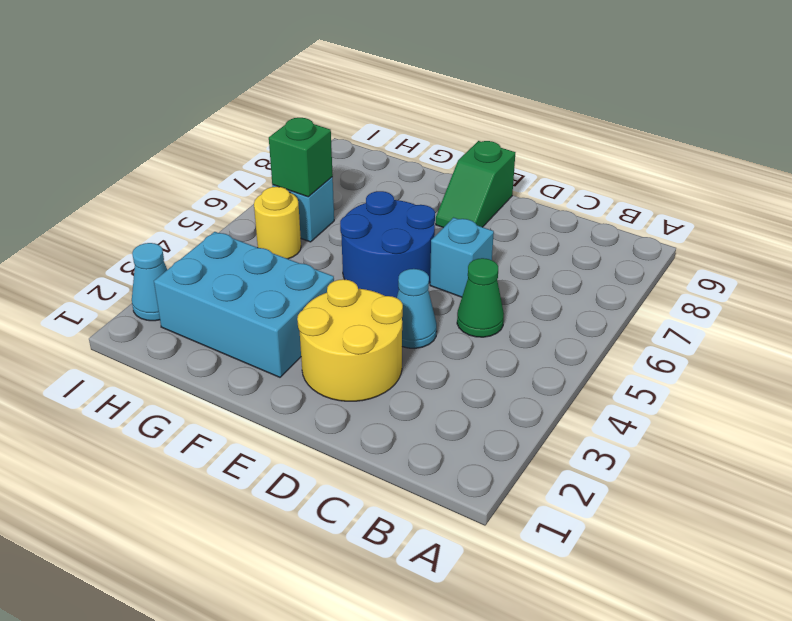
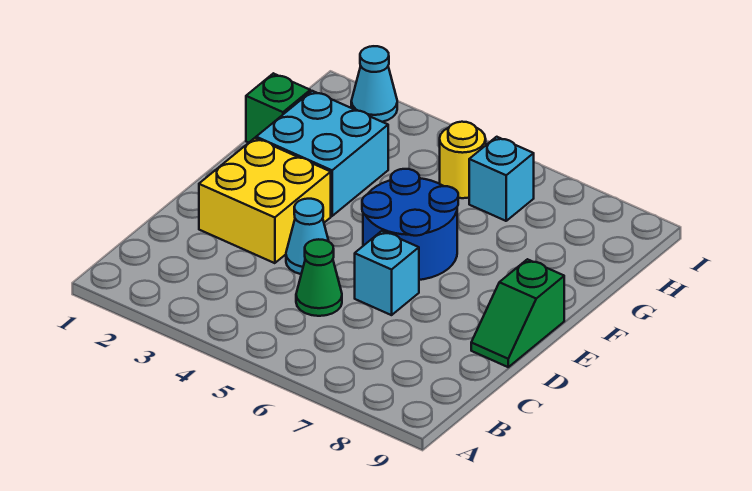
yellow round brick D2:E3 level 1 -> yellow brick D2:E3 level 1
green slope E8:E9 level 1 top 9 -> green slope D9:E9 level 1 top E
cyan brick F2:H3 level 1 -> cyan brick F2:G3 level 1
green brick H6 level 2 -> green brick G1 level 1

